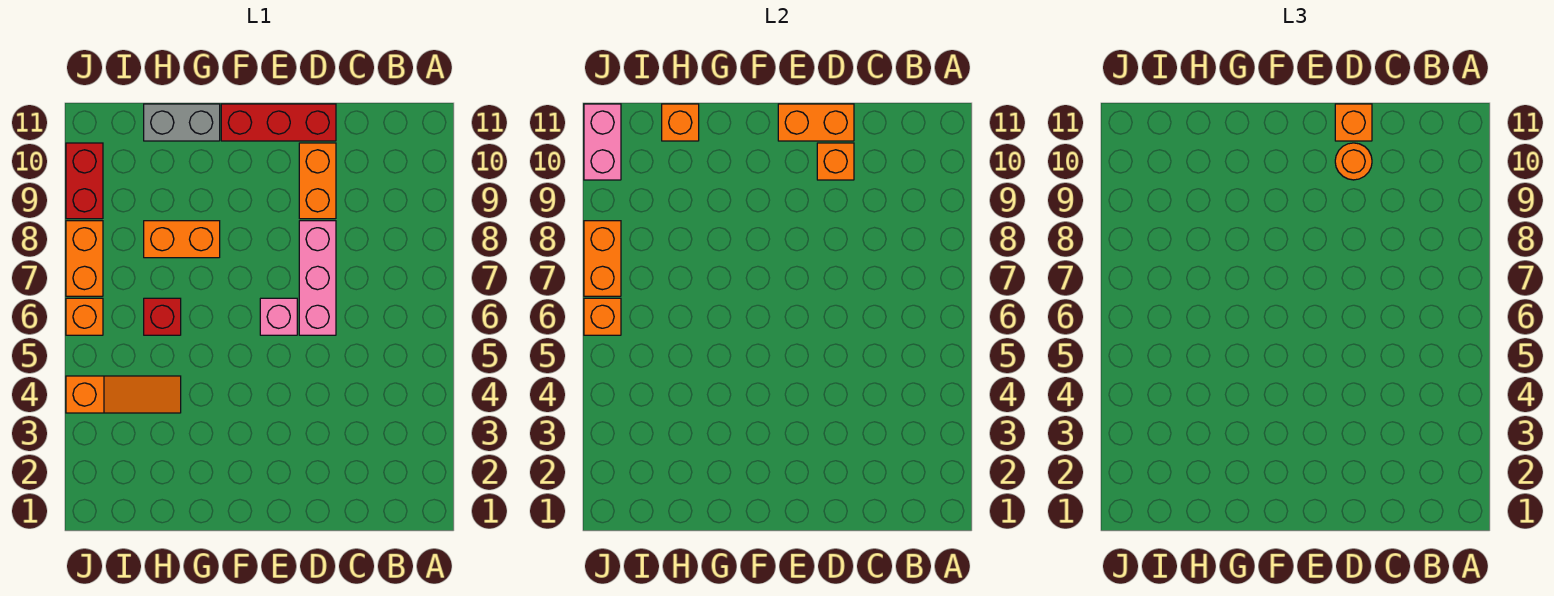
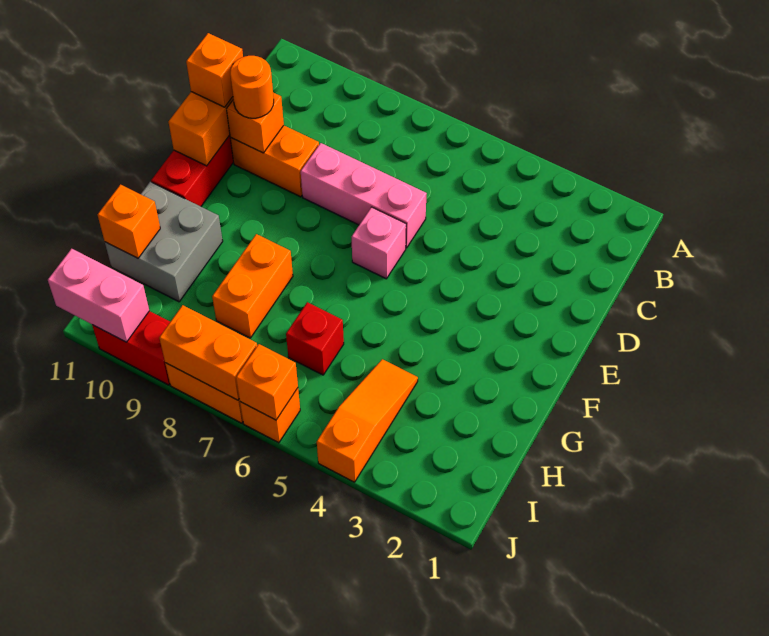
grey brick G11:H11 level 1 -> grey brick G10:H11 level 1

